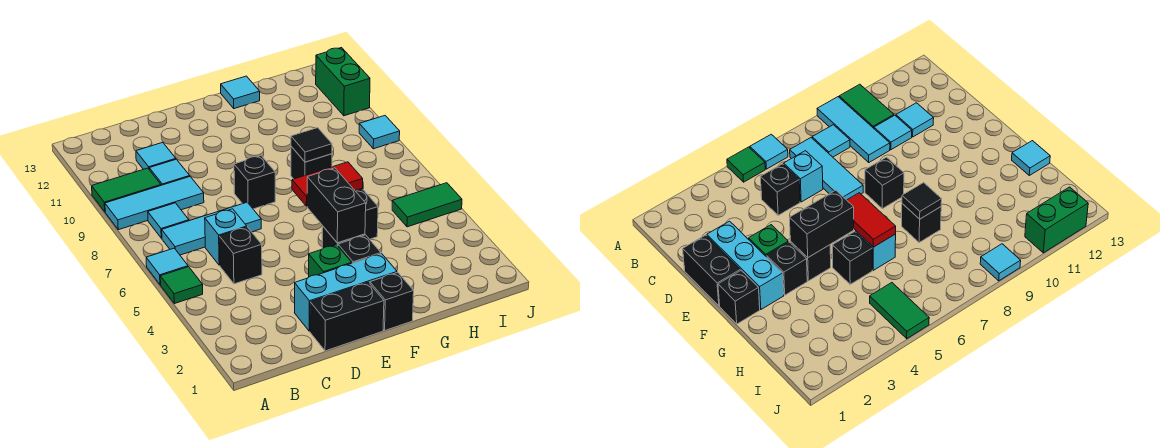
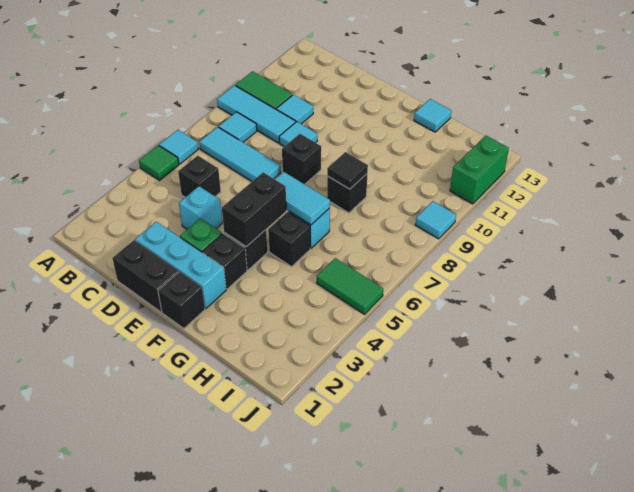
cyan brick C6 level 1 -> cyan brick D4 level 1
cyan tile C11 level 1 -> cyan tile D9 level 1
red tile F6:G6 level 2 -> cyan tile F6:G6 level 2

